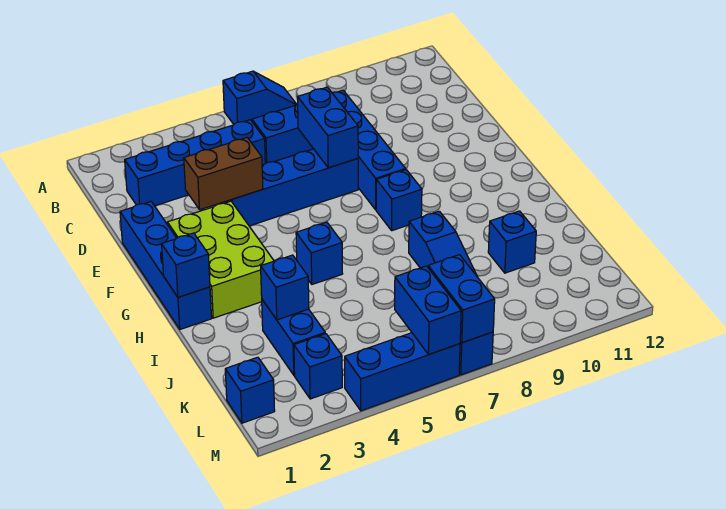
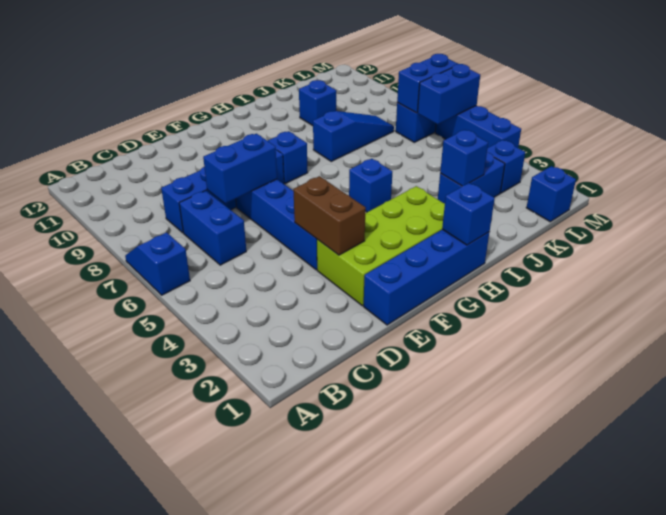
blue brick C2:C5 level 1 -> none
lime brick F2:H3 level 1 -> lime brick E2:H3 level 1

